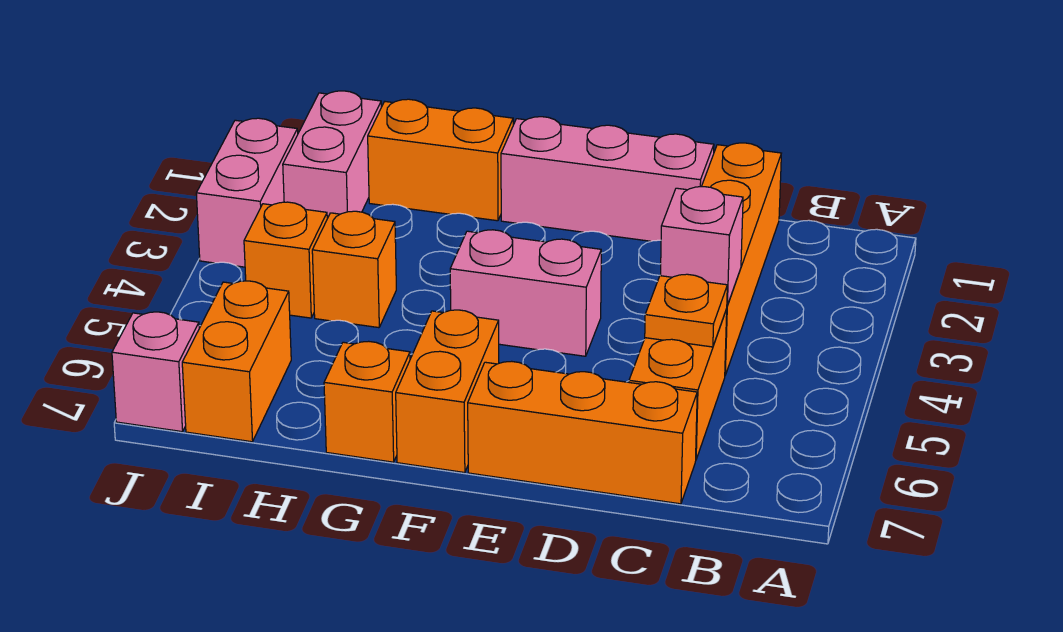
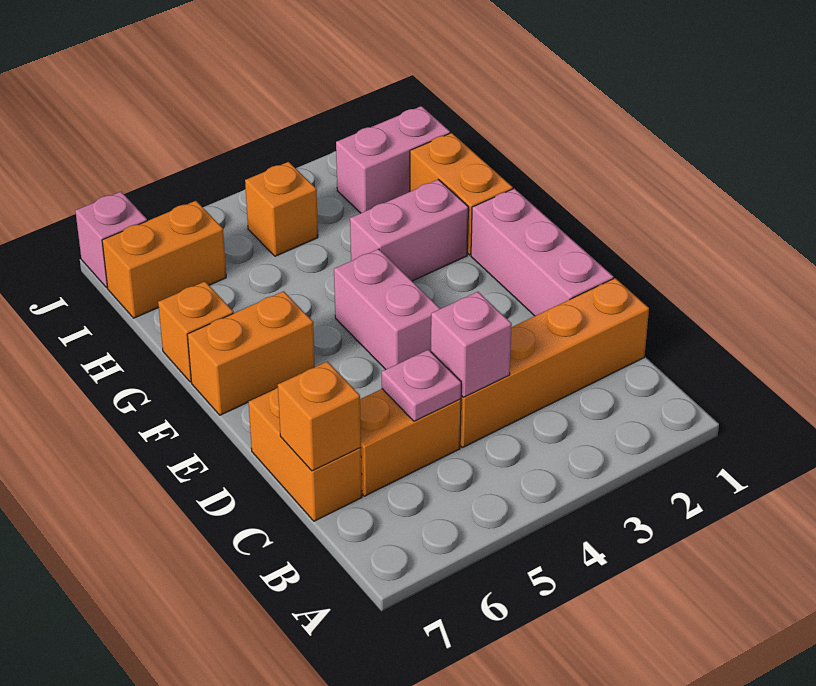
orange plate C5 level 2 -> pink plate C5 level 2
orange brick C7:E7 level 1 -> orange brick C7:D7 level 1
orange brick H4 level 1 -> orange brick C7 level 2
pink brick J2:J3 level 1 -> pink brick G2:G3 level 1

